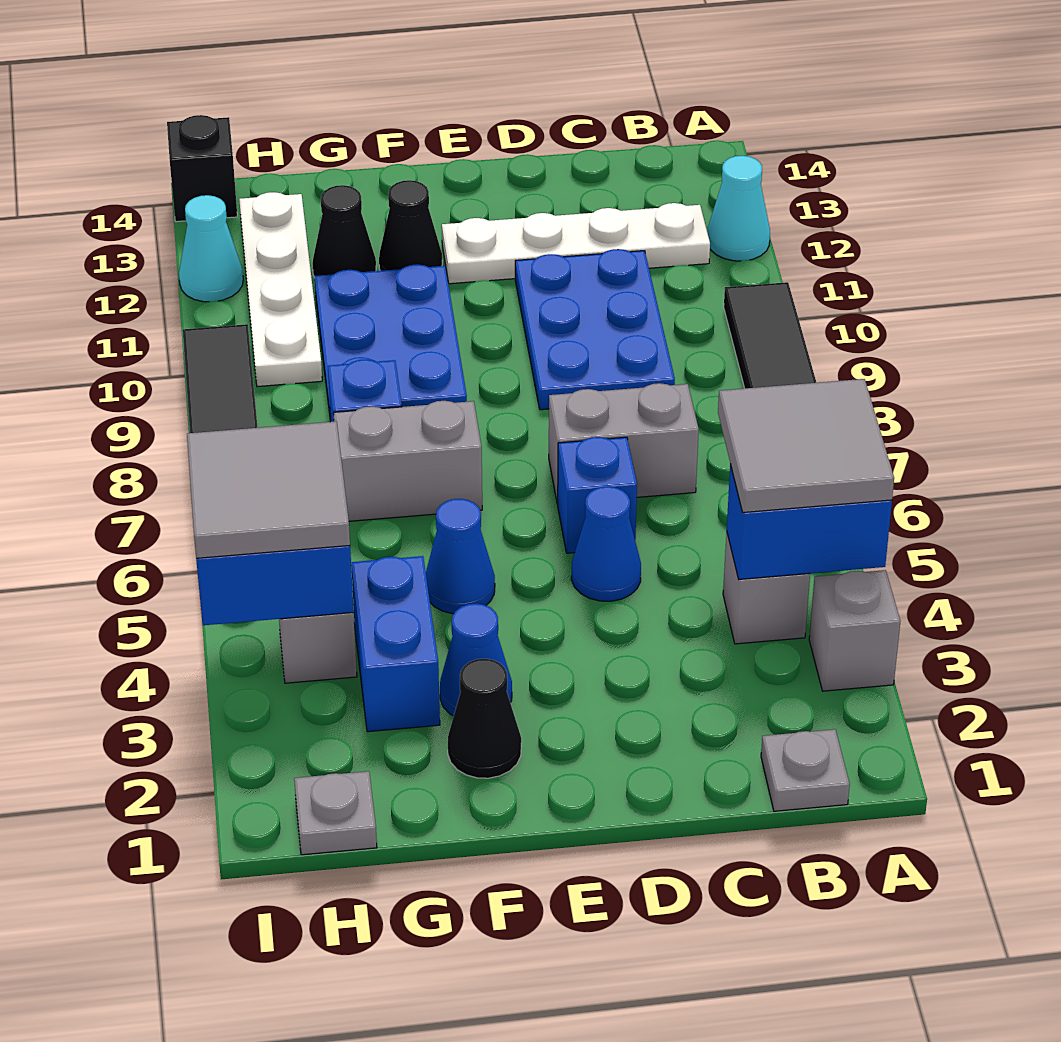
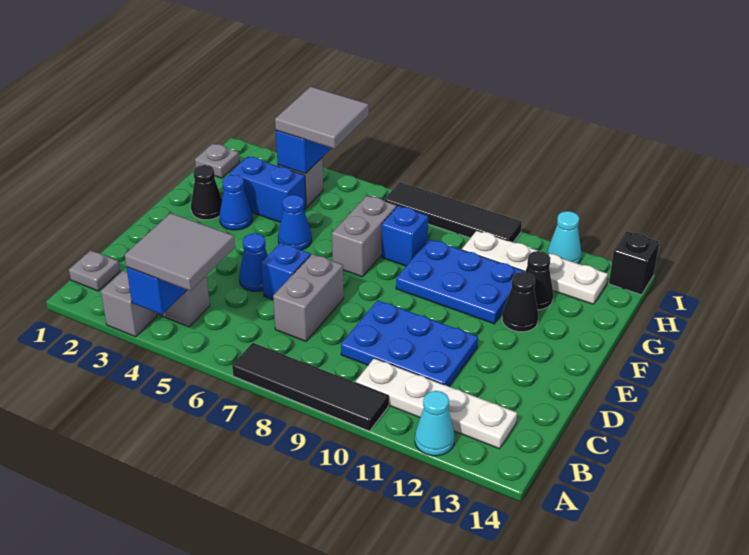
white plate B12:E12 level 1 -> white plate B10:B13 level 1

